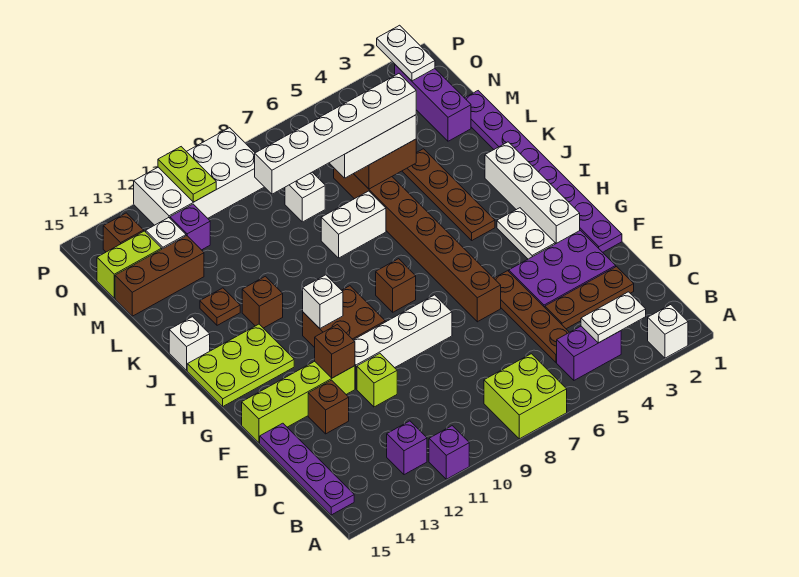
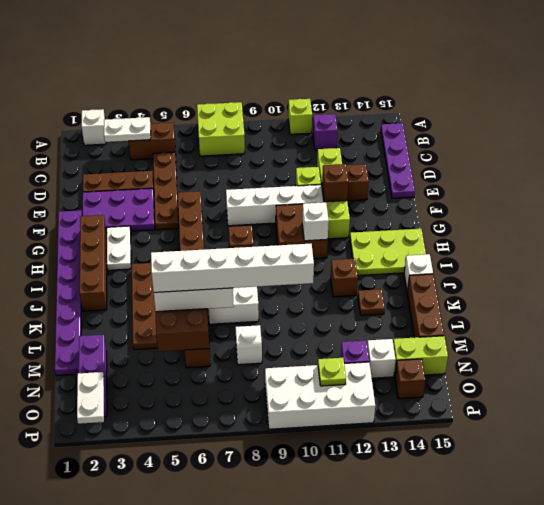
purple brick A11 level 1 -> lime brick A11 level 1
purple brick B4:B5 level 1 -> brown brick B4:B5 level 1
lime brick F12:F15 level 1 -> lime brick D12:G12 level 1
white brick G2:J2 level 1 -> brown brick G2:J2 level 1
brown brick M13:M15 level 1 -> brown brick K15:M15 level 1
lime plate O11:P11 level 2 -> lime plate O11 level 2

